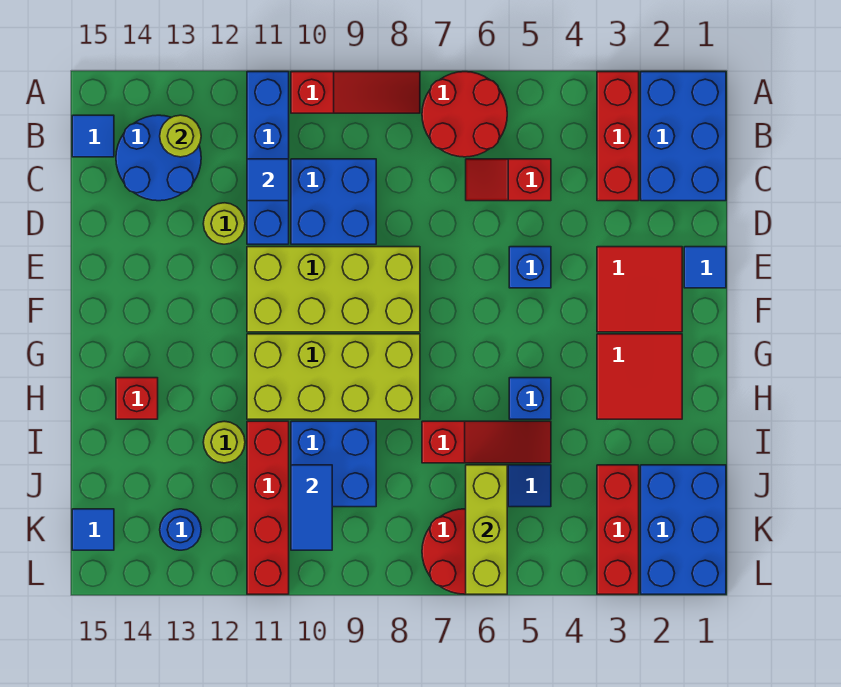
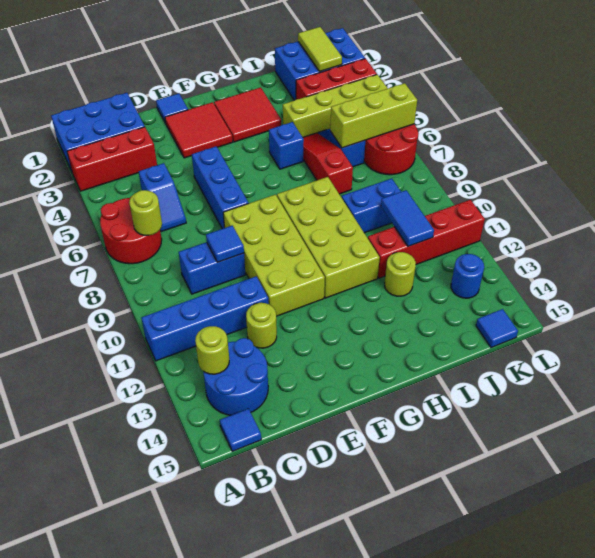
red slope A8:A10 level 1 top 10 -> none
none -> lime round brick B7 level 2
red slope C5:C6 level 1 top 5 -> blue slope C5:C6 level 1 top 5
blue brick C9:D10 level 1 -> blue brick C9:D9 level 1
blue tile C11 level 2 -> blue tile D9 level 2
blue brick E5 level 1 -> blue brick E5:E7 level 1
red brick H14 level 1 -> none
none -> lime brick I4:L4 level 1
blue brick I9:J10 level 1 -> blue brick I9:J9 level 1
blue tile J10:K10 level 2 -> blue tile J10:J11 level 2
none -> lime tile K1:K2 level 2

